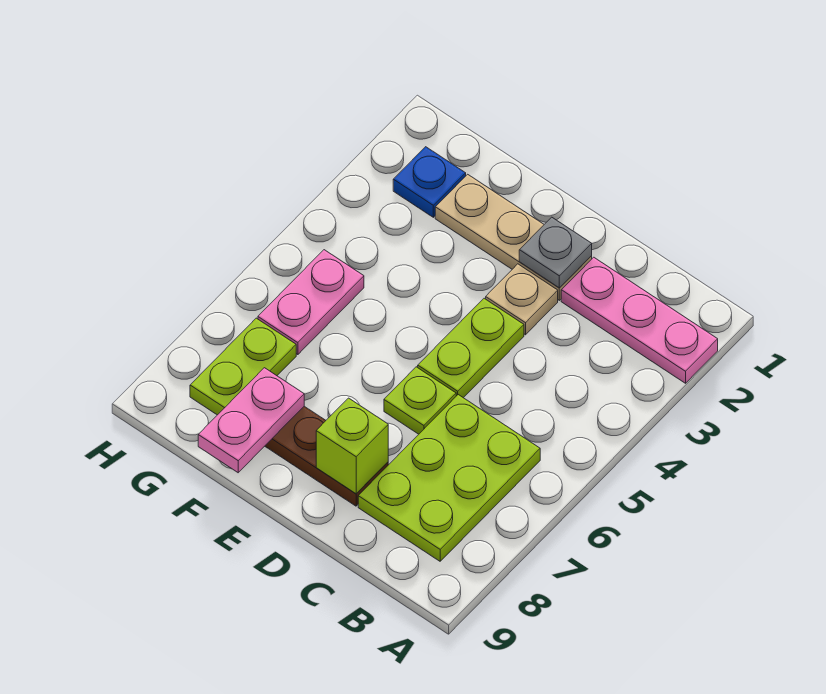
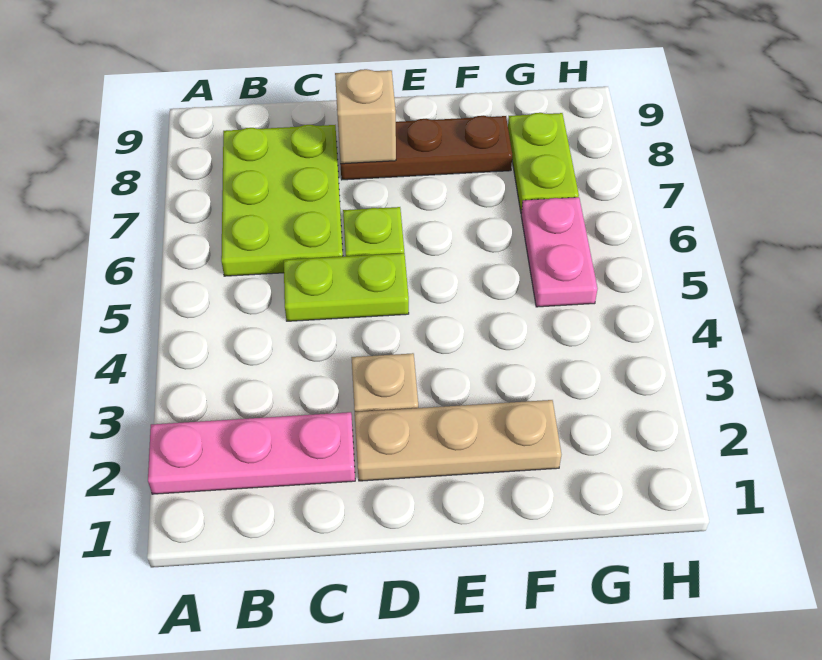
grey plate D2 level 2 -> none
lime plate D4:D5 level 1 -> lime plate C5:D5 level 1
lime brick D8 level 2 -> tan brick D8 level 2
pink plate F8:F9 level 2 -> none
blue plate G2 level 1 -> none

